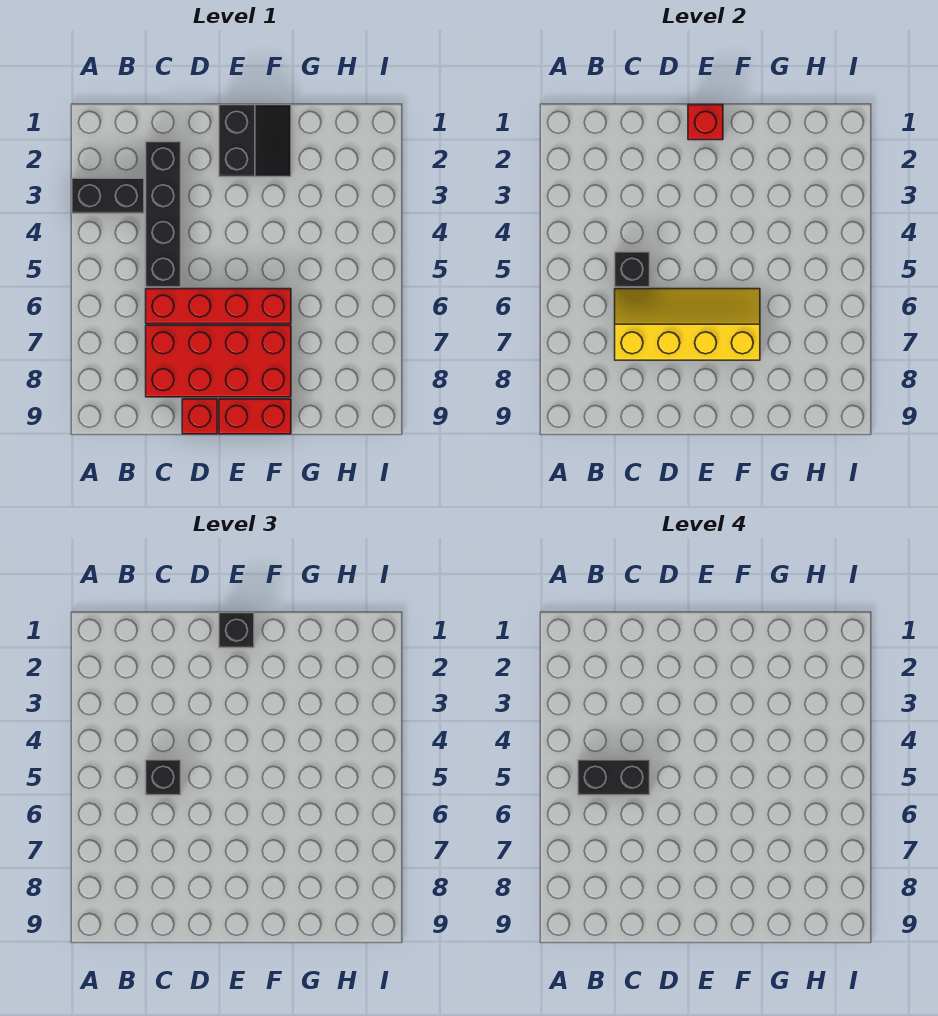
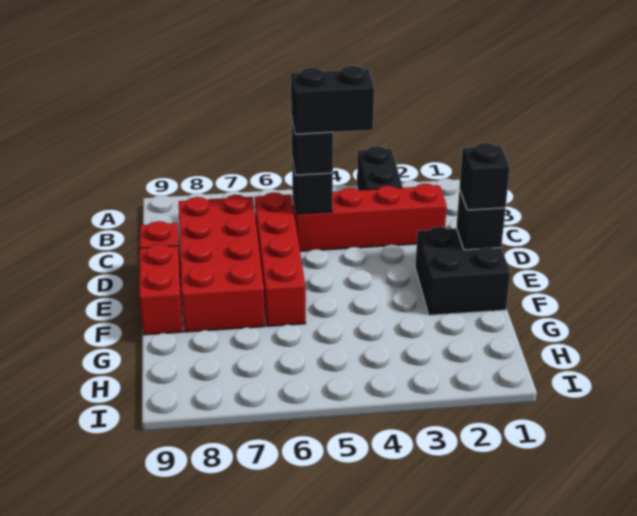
black brick B5:C5 level 4 -> black brick C4:C5 level 4
black brick C2:C5 level 1 -> red brick C2:C5 level 1
yellow slope C6:F7 level 2 top 7 -> none
black slope E1:F2 level 1 top E -> black brick E1:F2 level 1
red brick E1 level 2 -> black brick E1 level 2

